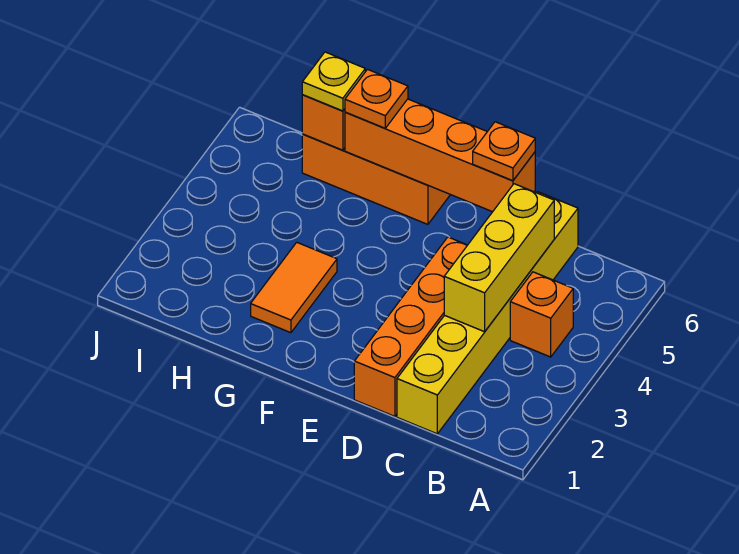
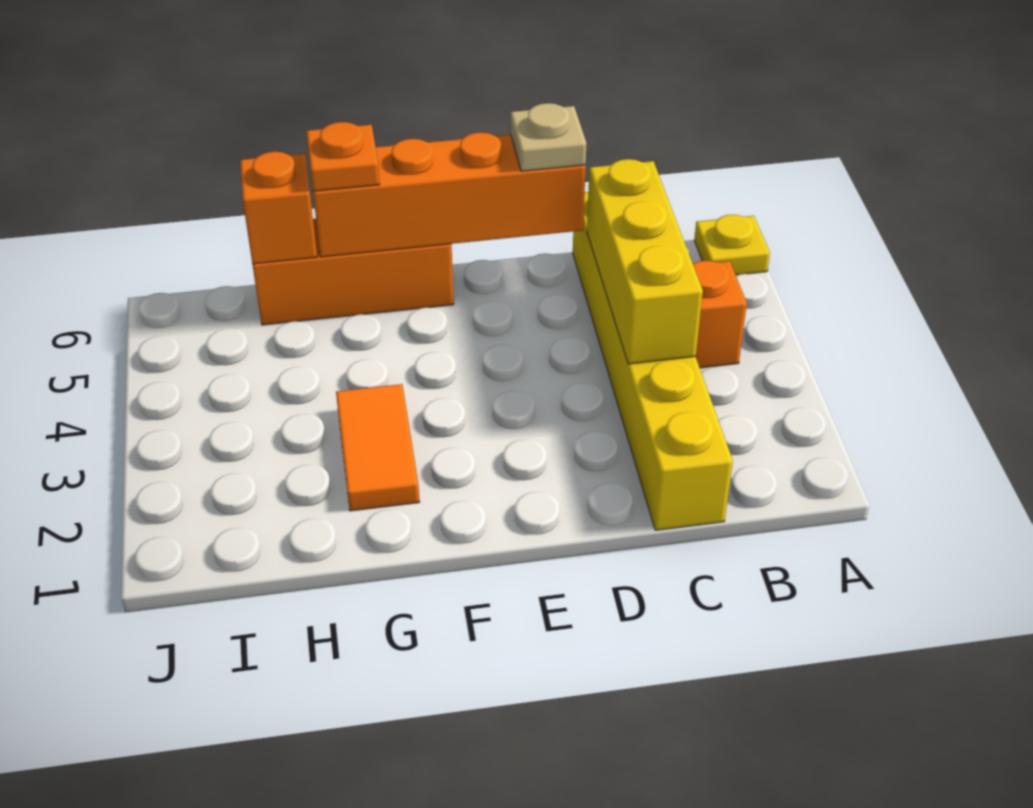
orange brick D1:D4 level 1 -> none
orange plate D6 level 3 -> tan plate D6 level 3
yellow plate H6 level 3 -> yellow plate A6 level 1

